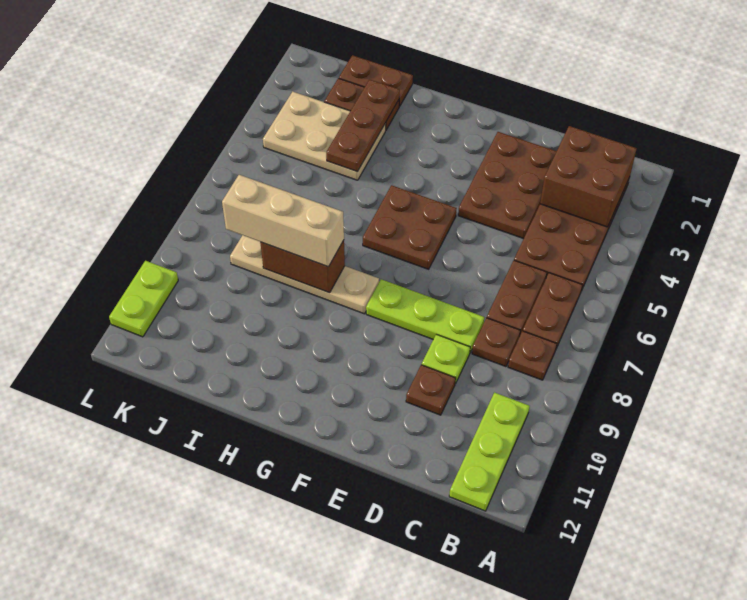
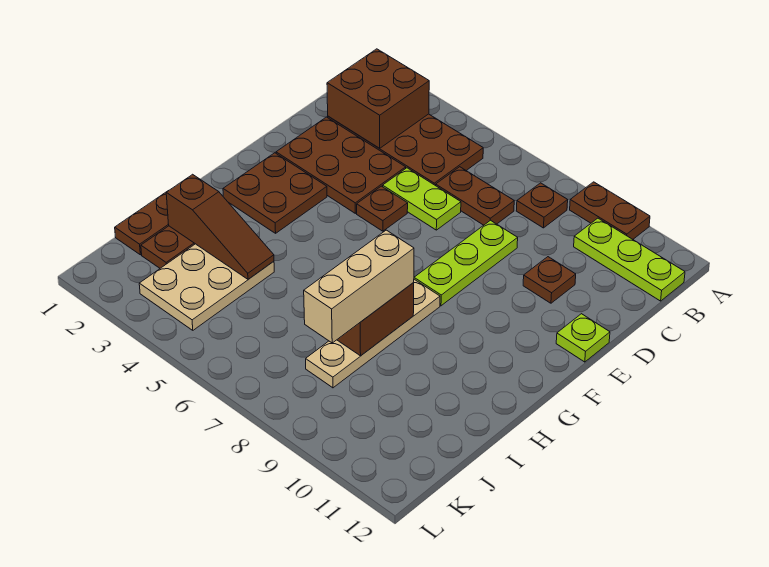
brown plate B6:B7 level 1 -> brown plate A9:A10 level 1
brown plate C8 level 1 -> brown plate E5 level 1
lime plate D9 level 1 -> lime plate E12 level 1
brown plate F5:G6 level 1 -> brown plate F2:G3 level 1
brown plate I2:I4 level 2 -> brown slope I2:I4 level 2 top 2
lime plate L10:L11 level 1 -> lime plate D5:D6 level 1

